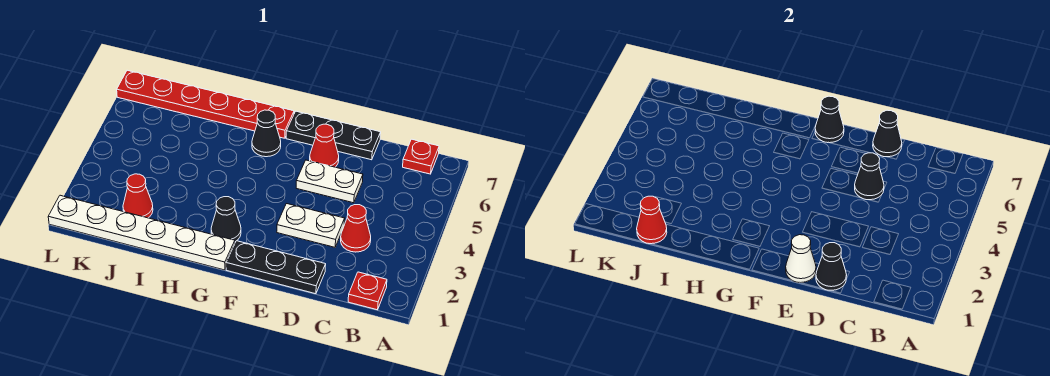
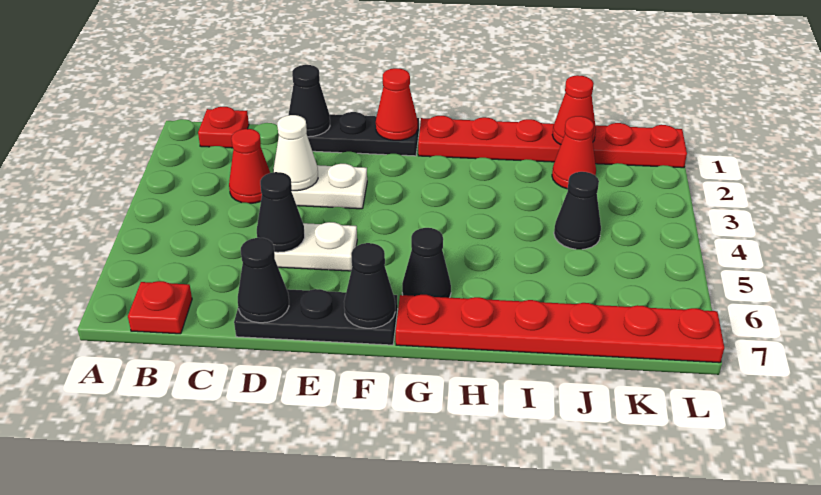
white cone E1 level 2 -> white cone D3 level 2
red cone E6 level 1 -> red cone F1 level 2
white plate G1:L1 level 1 -> red plate G1:L1 level 1
black cone G2 level 1 -> black cone J4 level 1

